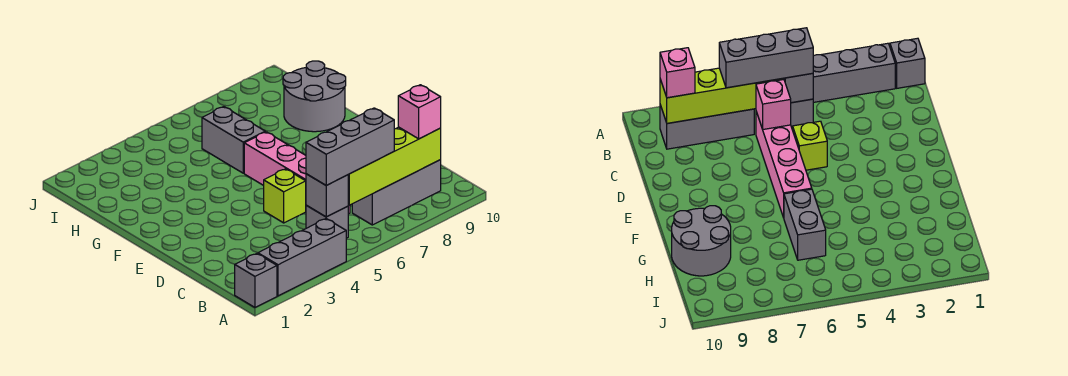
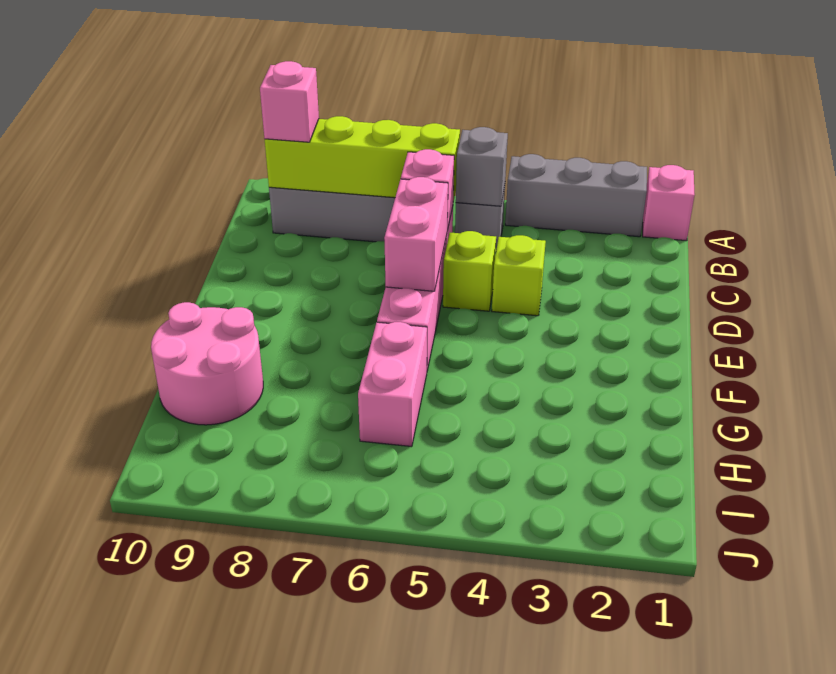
grey brick A1 level 1 -> pink brick A1 level 1
grey brick B5:B7 level 3 -> none
none -> lime brick D4 level 1
none -> pink brick D6:E6 level 2
grey brick G6:H6 level 1 -> pink brick G6:H6 level 1
grey round brick G9:H10 level 1 -> pink round brick G9:H10 level 1

